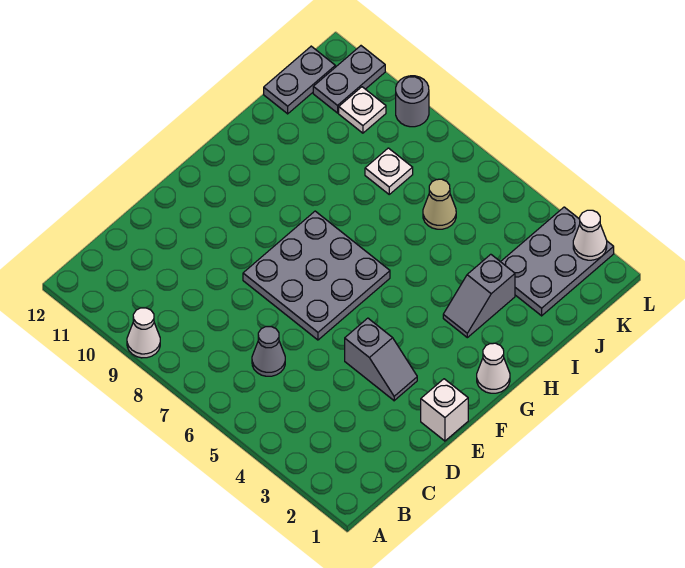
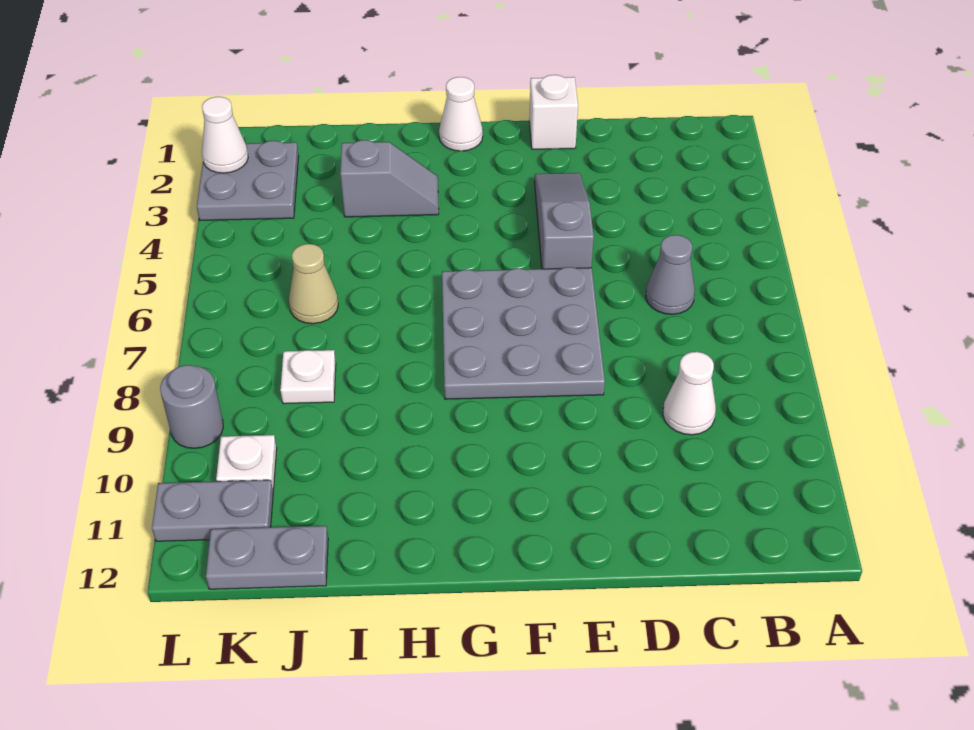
white cone A9 level 1 -> white cone C9 level 1
grey slope E3:E4 level 1 top 4 -> grey slope E3:E5 level 1 top 5
grey plate J2:L3 level 1 -> grey plate K2:L3 level 1

